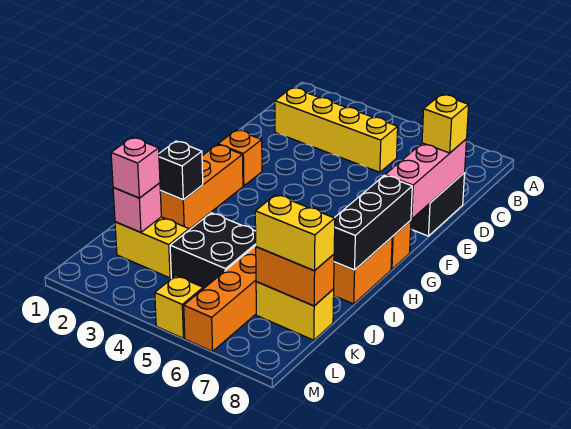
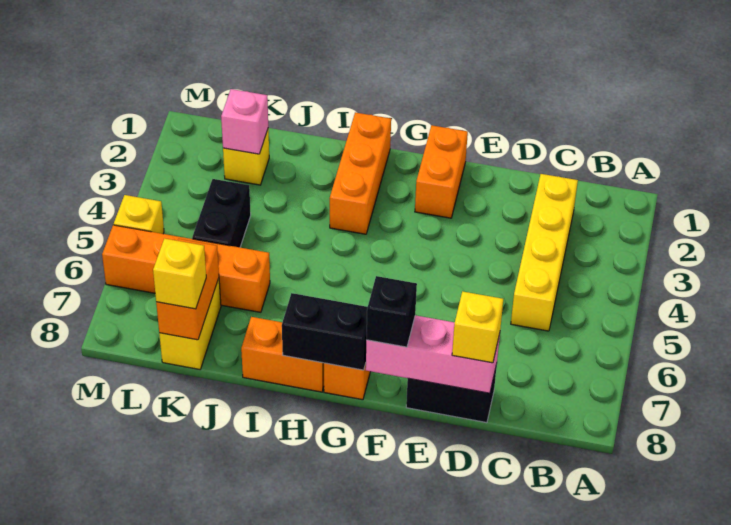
orange brick F2 level 1 -> orange brick F1:F2 level 1
orange brick G2:I2 level 1 -> orange brick H1:H3 level 1
black brick G8:I8 level 2 -> black brick G8:H8 level 2
black brick I2 level 2 -> black brick F8 level 3
black brick J4:K5 level 1 -> black brick K4:K5 level 1
yellow brick K2:K3 level 1 -> yellow brick K2 level 1
pink brick K2 level 3 -> none
yellow brick K7:K8 level 3 -> yellow brick K8 level 3

